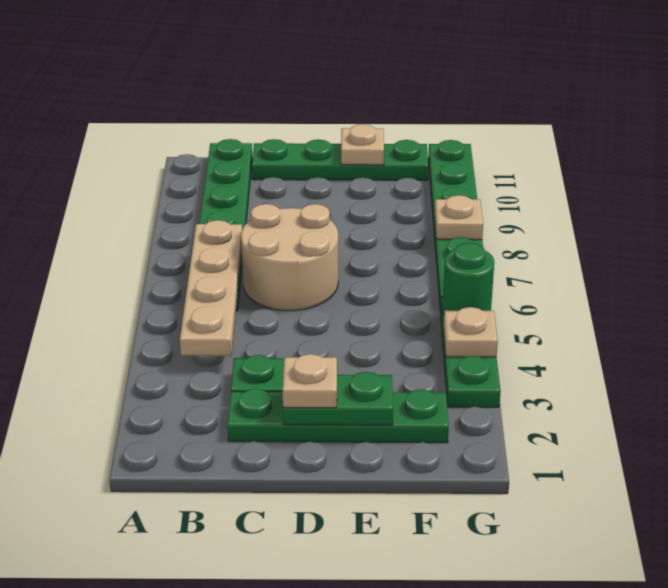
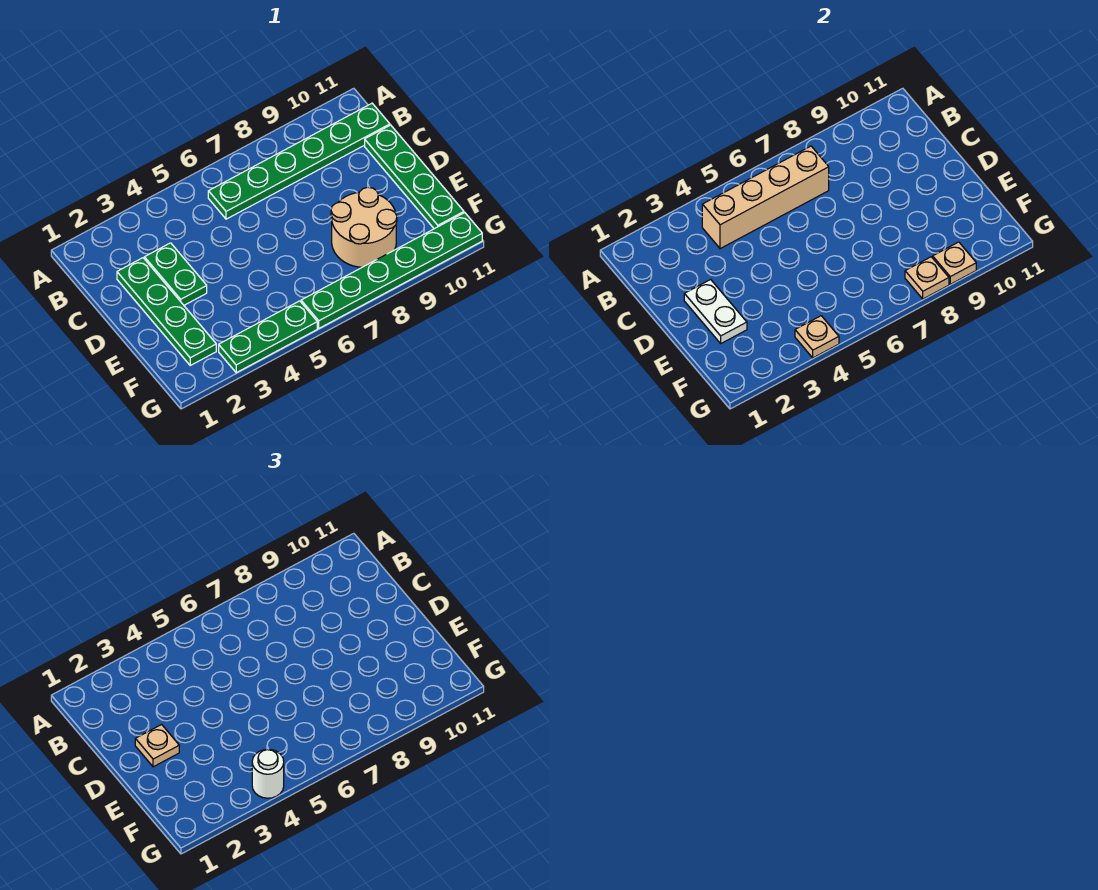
tan plate B4:B7 level 2 -> tan brick B4:B7 level 2
tan round brick C6:D7 level 1 -> tan round brick E8:F9 level 1
green plate D2:E2 level 2 -> white plate D2:E2 level 2
tan plate E11 level 2 -> tan plate G9 level 2
none -> white round brick G4 level 3
green round brick G5 level 2 -> none

